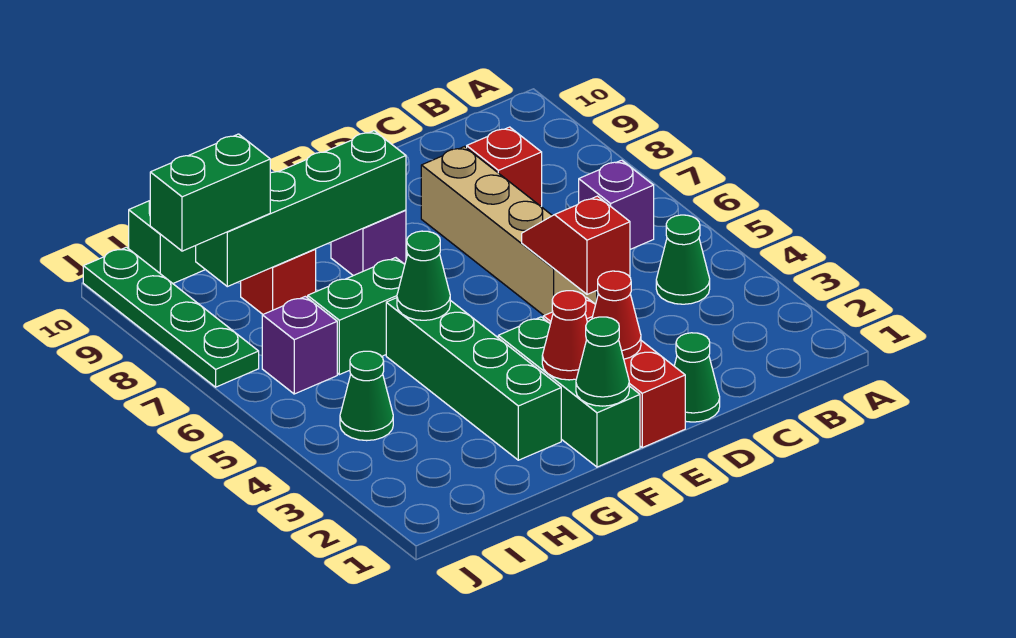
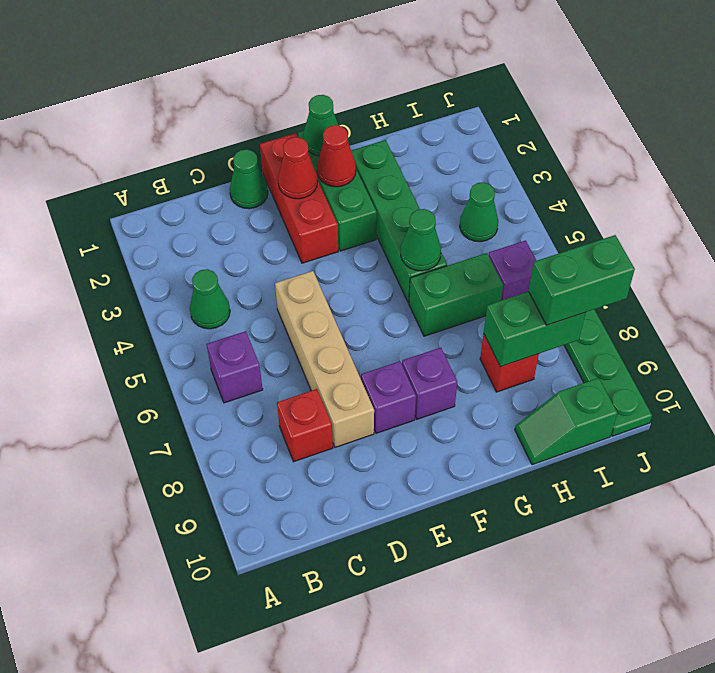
red slope D4:D5 level 2 top 4 -> none
none -> purple brick E8 level 1
green brick F8:I8 level 2 -> green brick H8:I8 level 2

